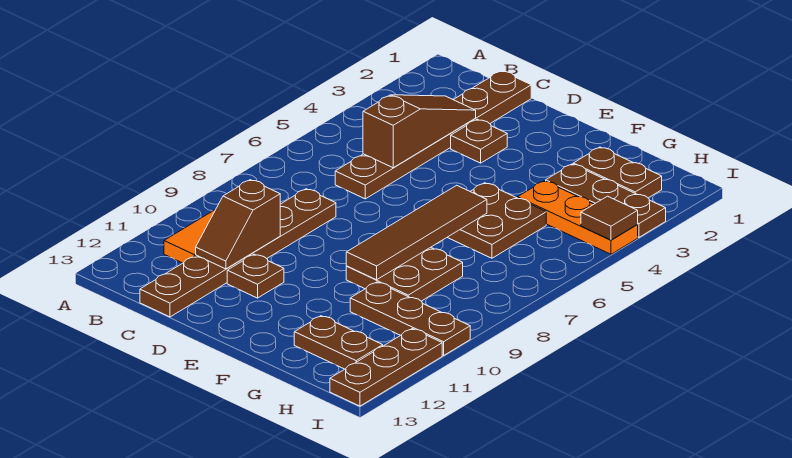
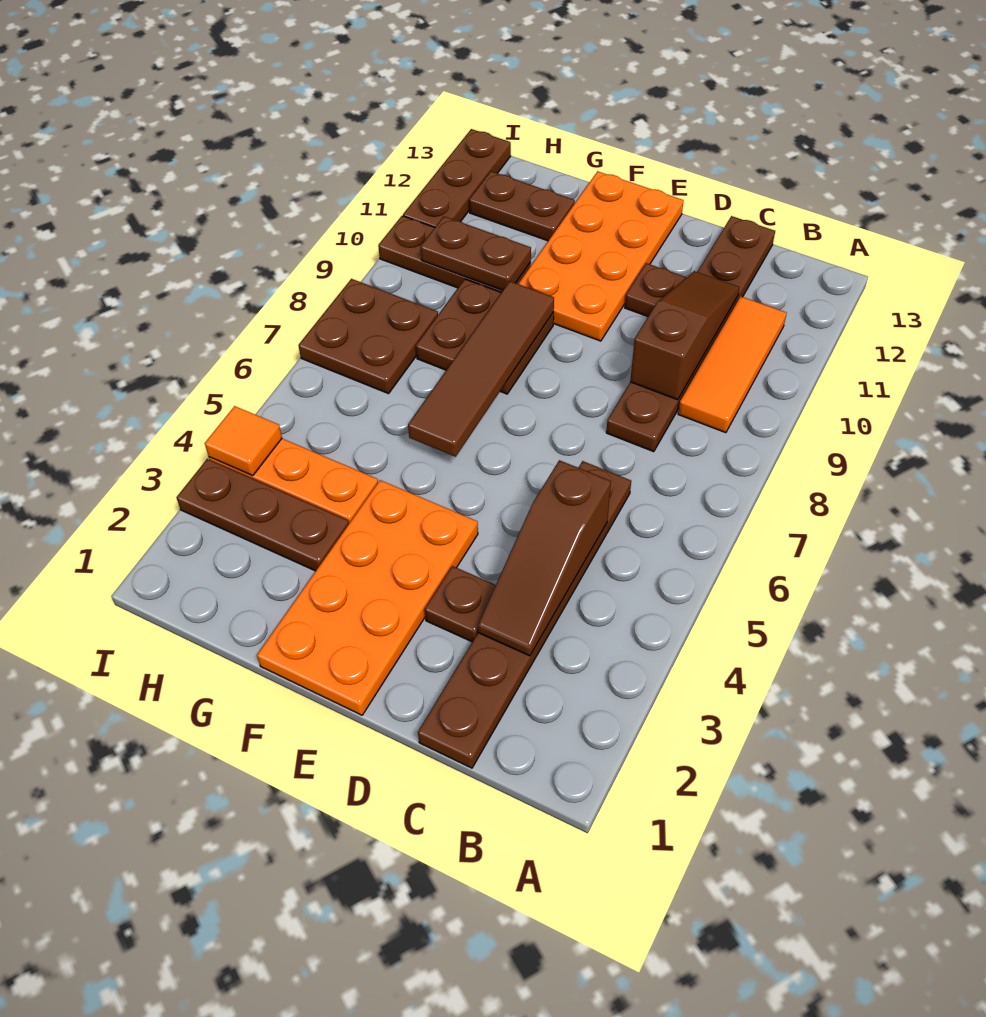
brown slope C10:C11 level 2 top 10 -> brown slope C9:C11 level 2 top 9
none -> orange plate E1:F4 level 1
none -> orange plate E10:F13 level 1
brown plate F5:G6 level 1 -> brown plate H7:I8 level 1
brown plate G2:H2 level 1 -> brown plate G10:H10 level 2
brown tile I4 level 2 -> orange tile I4 level 2

